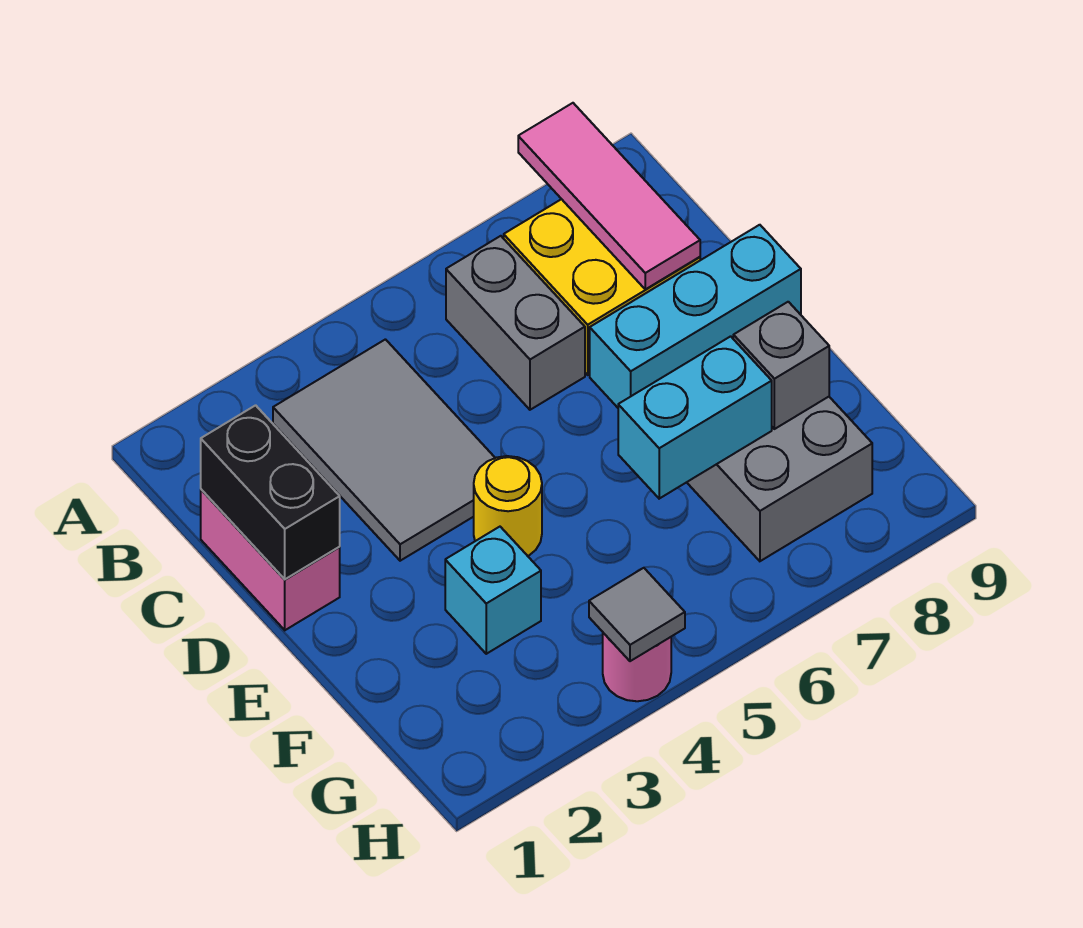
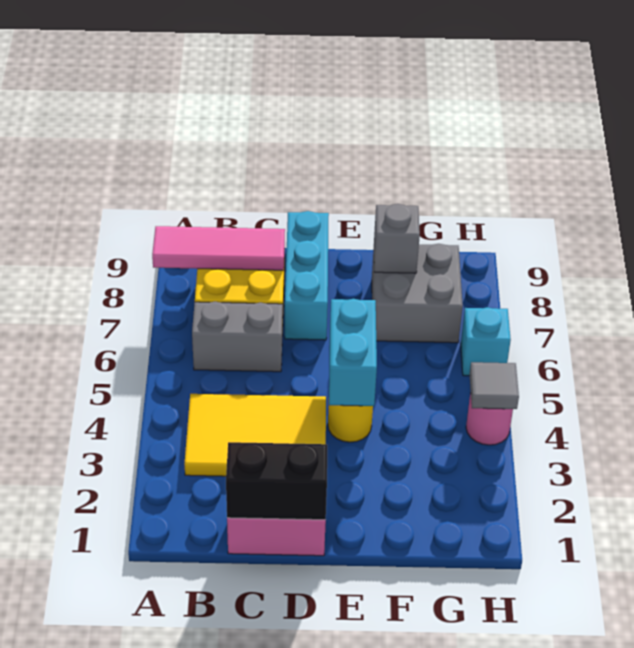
grey tile B3:D4 level 1 -> yellow tile B3:D4 level 1
cyan brick F3 level 1 -> cyan brick H6 level 1
cyan brick F6:F7 level 2 -> cyan brick E4:E5 level 2

